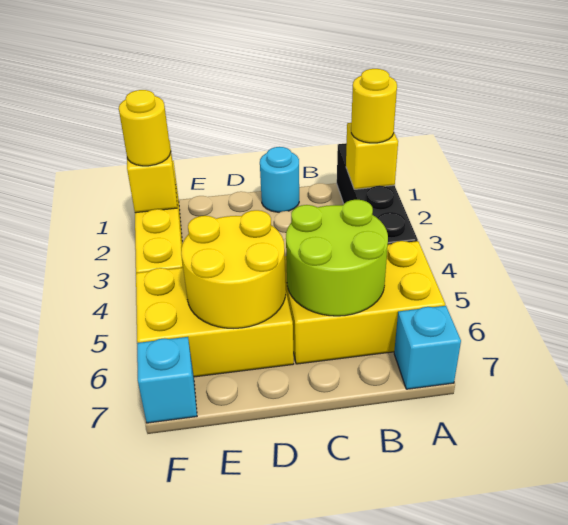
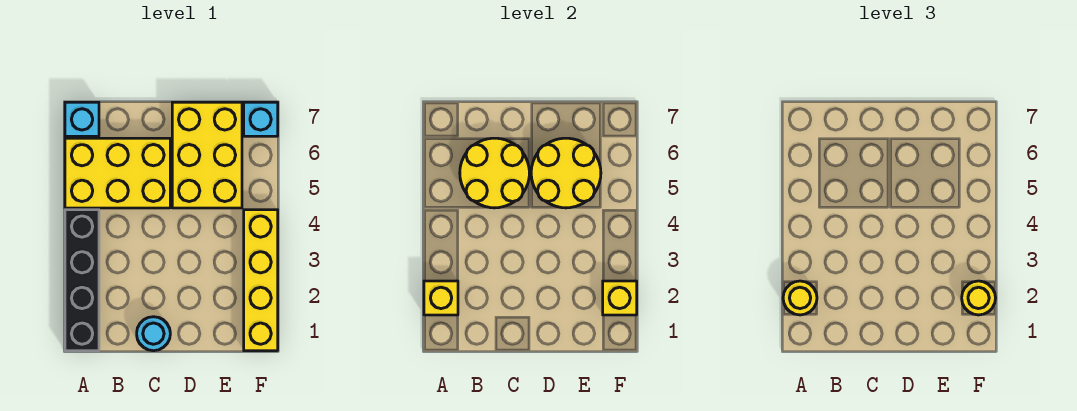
lime round brick B5:C6 level 2 -> yellow round brick B5:C6 level 2
yellow brick D5:F6 level 1 -> yellow brick D5:E7 level 1

